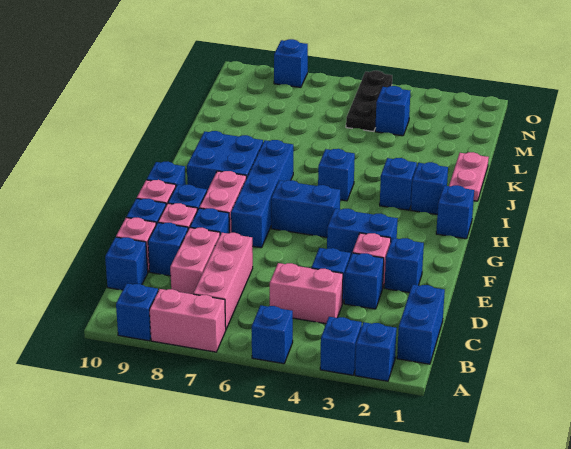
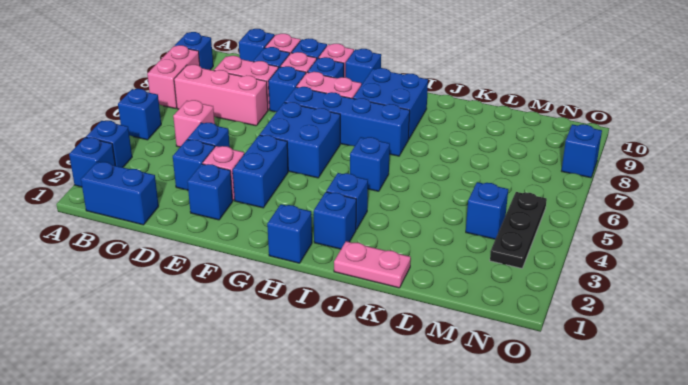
pink brick C4:C5 level 1 -> pink brick C5 level 1
blue brick G5:G6 level 1 -> blue brick F5:G6 level 1
black plate M5:O5 level 1 -> black plate N3:N5 level 1

